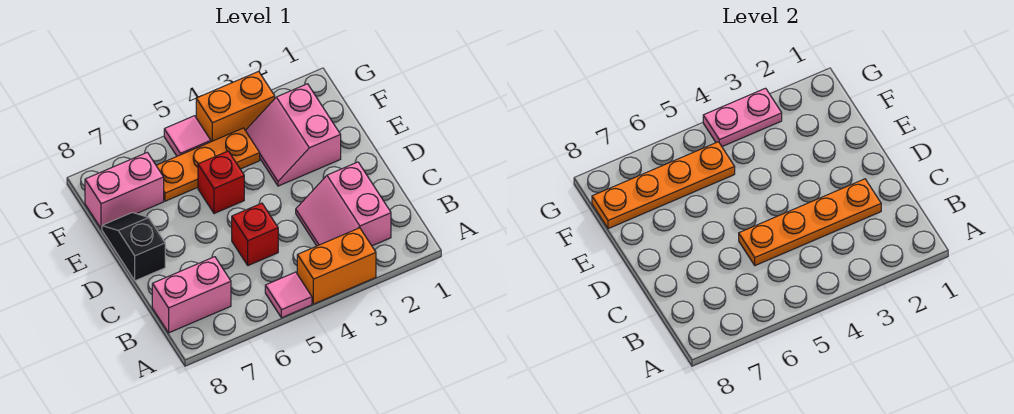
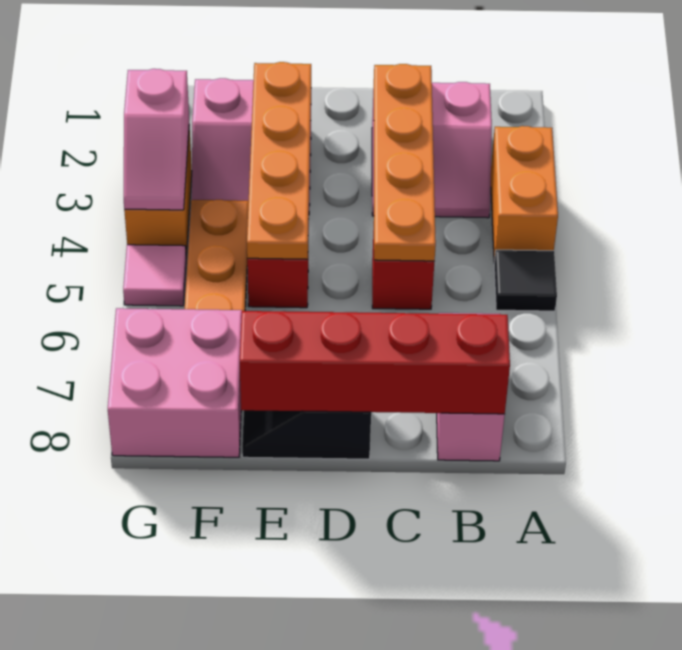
pink tile A5 level 1 -> black tile A5 level 1
none -> red brick B8:E8 level 2
orange plate F5:F8 level 2 -> orange plate E2:E5 level 2
pink brick F7:F8 level 1 -> pink brick F7:G8 level 1
pink plate G3:G4 level 2 -> pink slope G3:G4 level 2 top 3

